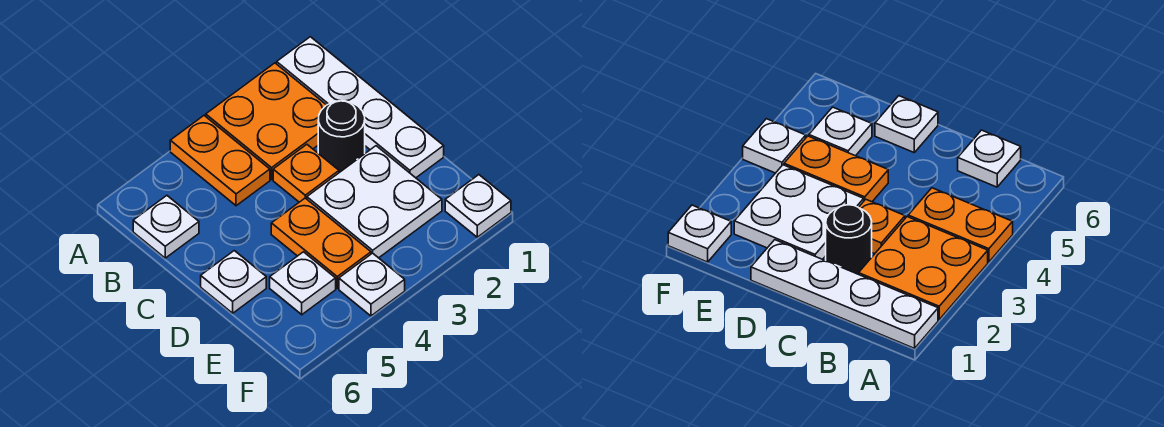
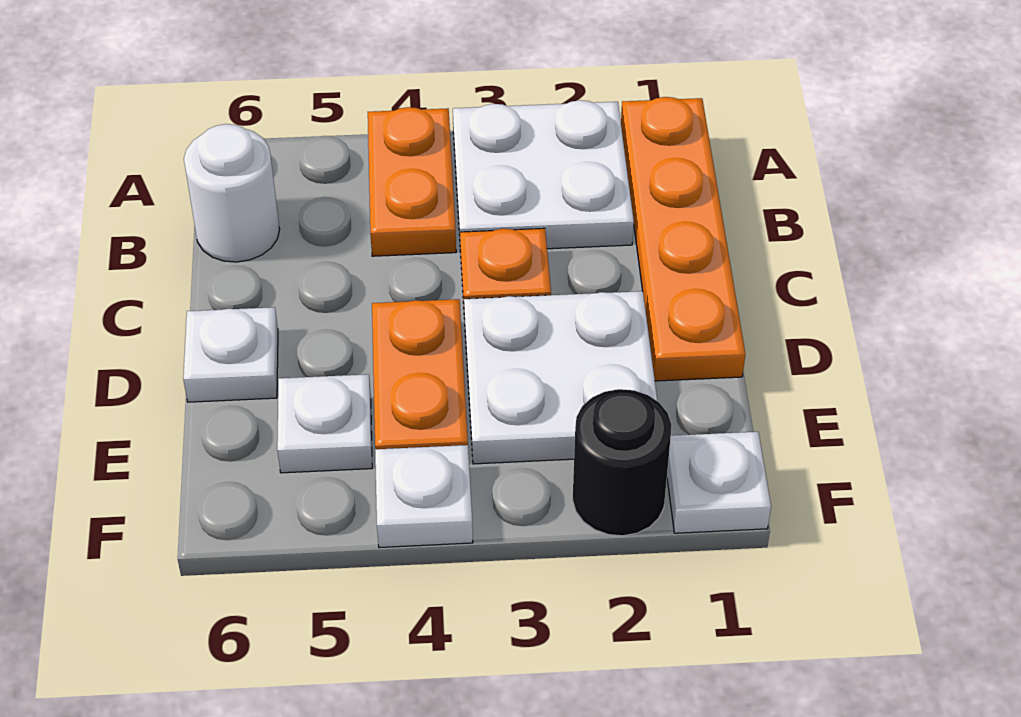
white plate A1:D1 level 1 -> orange plate A1:D1 level 1
orange plate A2:B3 level 1 -> white plate A2:B3 level 1
white plate B6 level 1 -> white round brick B6 level 1
black round brick C2 level 1 -> black round brick F2 level 1

